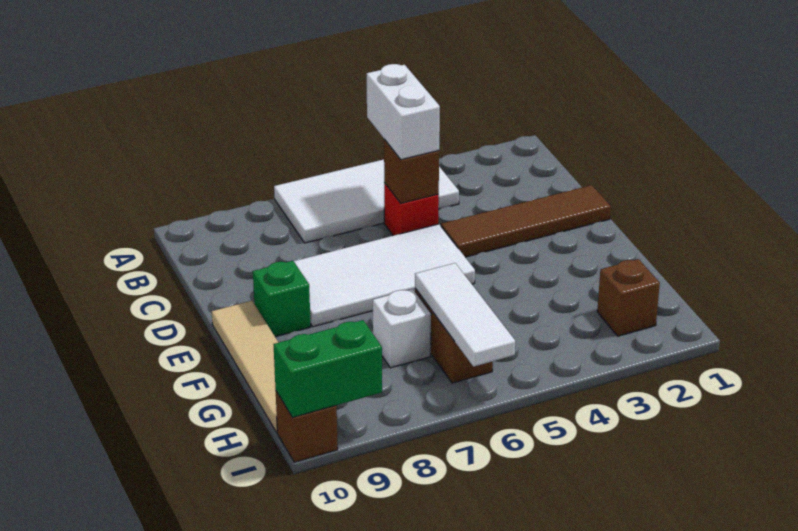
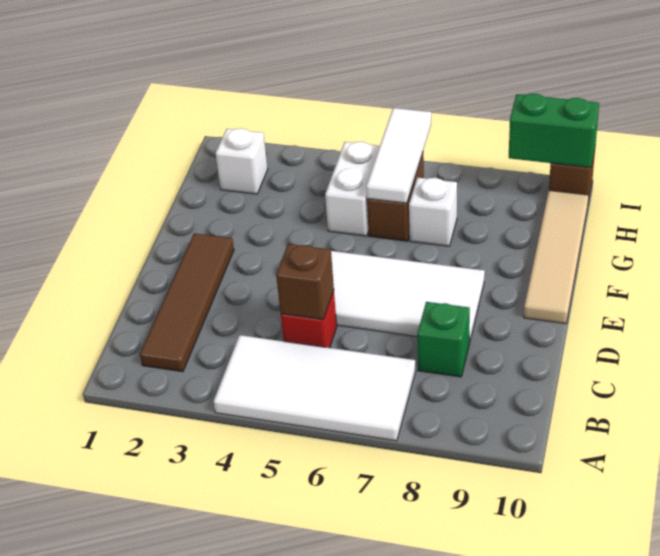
white brick B5:C5 level 3 -> white brick G5:H5 level 1
brown tile D1:D4 level 1 -> brown tile B2:E2 level 1
green brick E9 level 1 -> green brick C8 level 1
brown brick H2 level 1 -> white brick H2 level 1

